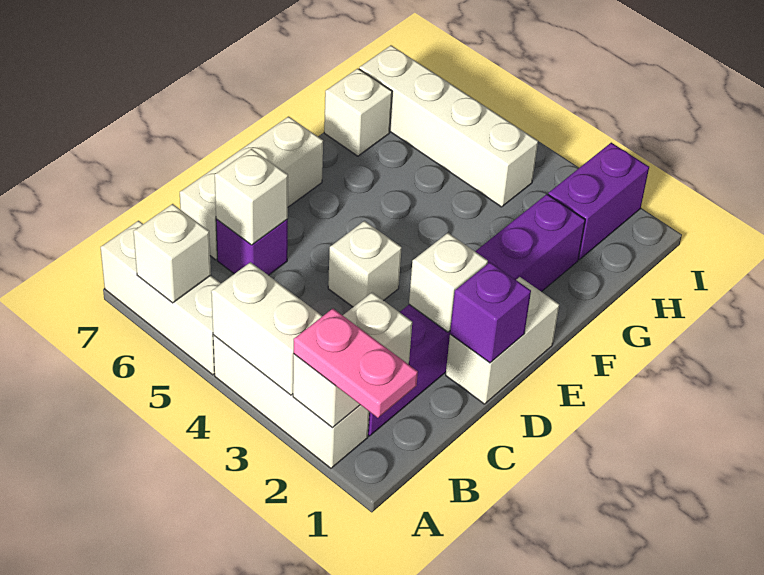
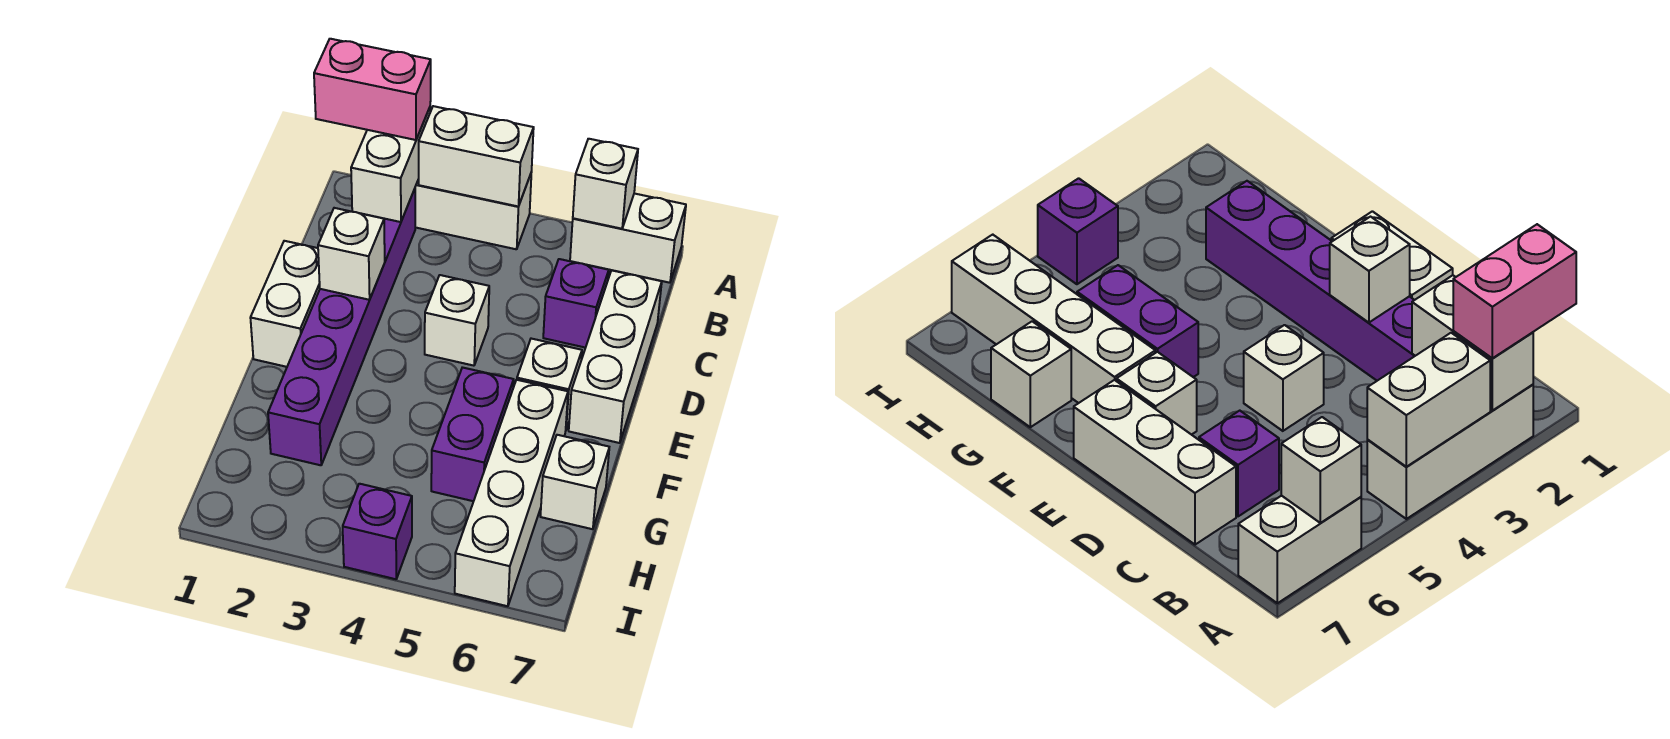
pink plate A1:A2 level 3 -> pink brick A1:A2 level 3
white brick A5:A7 level 1 -> white brick A6:A7 level 1
white brick C6 level 2 -> white brick E6 level 1
purple brick D1 level 2 -> purple brick I4 level 1
purple brick H2:I2 level 1 -> purple brick F5:G5 level 1
white brick H4:H7 level 1 -> white brick F6:I6 level 1

